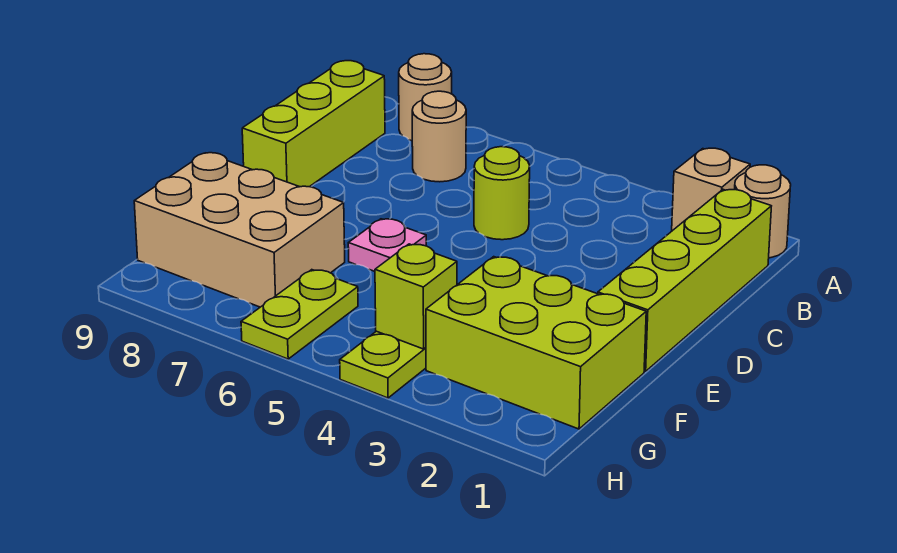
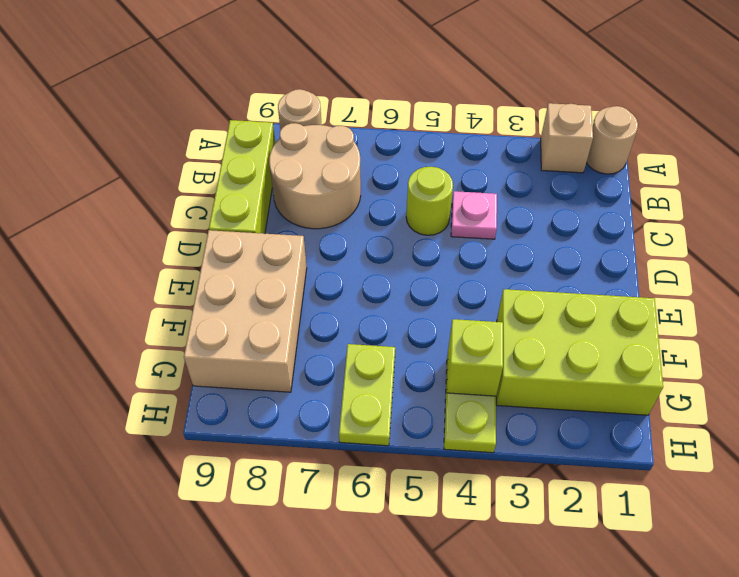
lime brick B1:E1 level 1 -> none
tan round brick B7 level 1 -> tan round brick B7:C8 level 1
pink plate E6 level 1 -> pink plate C4 level 1
tan brick F7:G9 level 1 -> tan brick E8:G9 level 1

